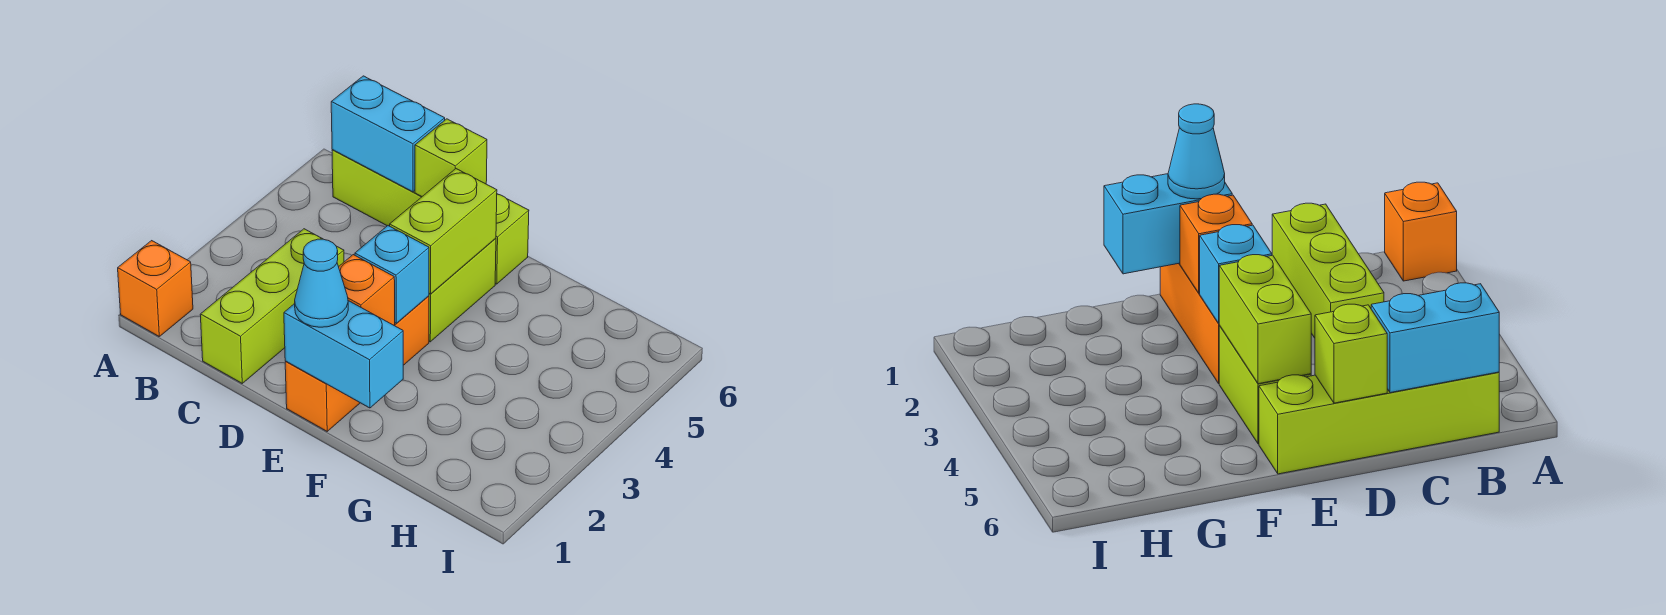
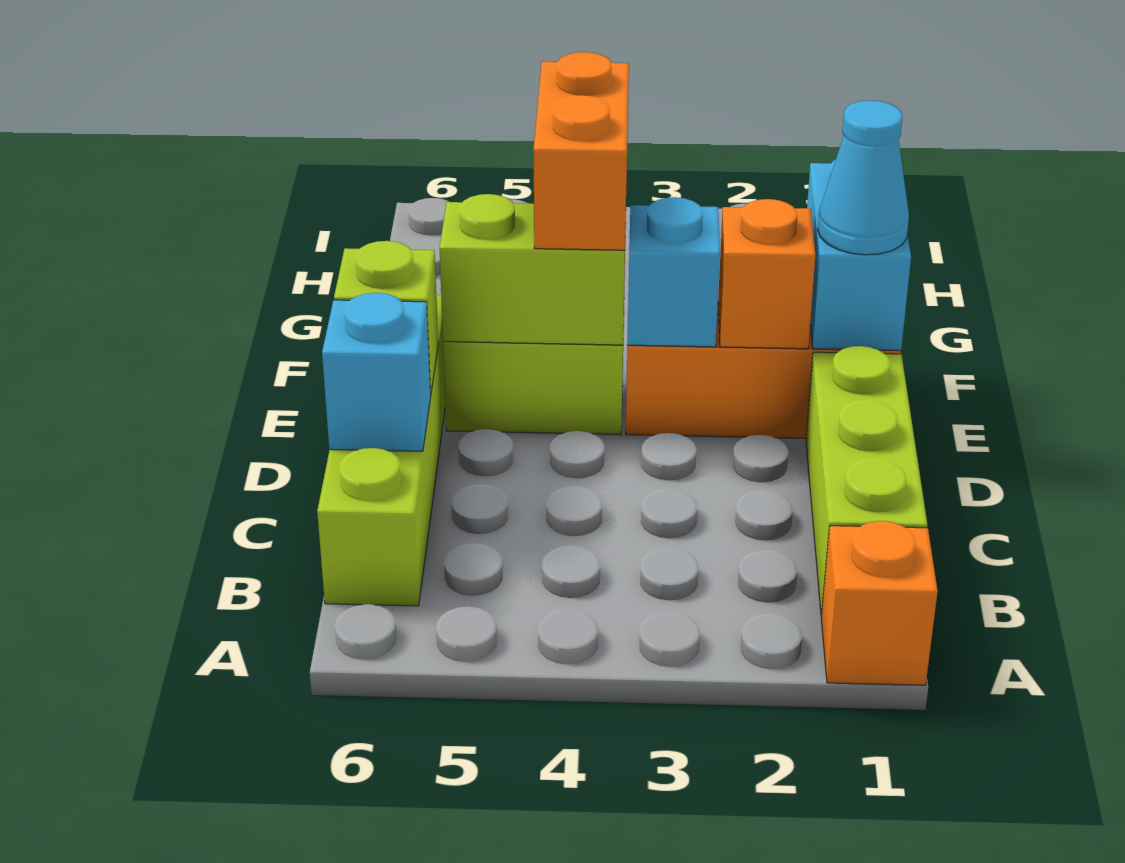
cyan brick B6:C6 level 2 -> cyan brick C6 level 2
lime brick C1:C3 level 1 -> lime brick B1:D1 level 1
none -> orange brick E4:F4 level 3

